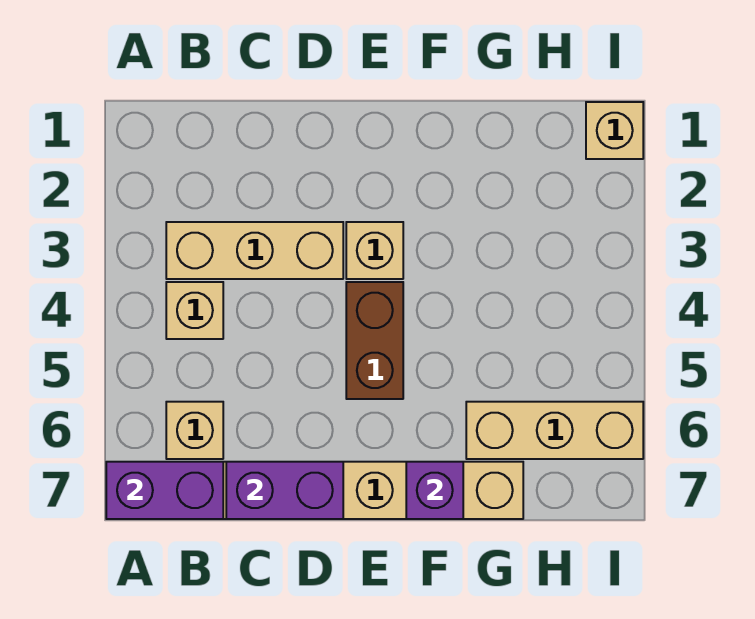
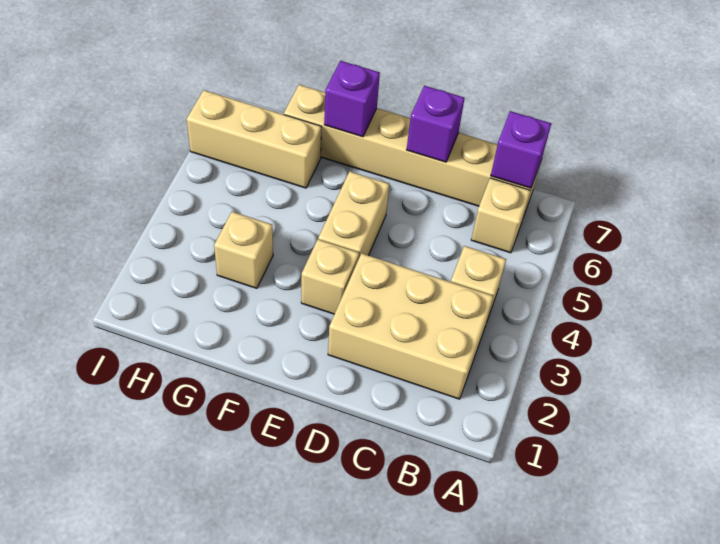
purple brick A7:B7 level 2 -> purple brick B7 level 2
tan brick B3:D3 level 1 -> tan brick B2:D3 level 1
purple brick C7:D7 level 2 -> purple brick D7 level 2
brown brick E4:E5 level 1 -> tan brick E4:E5 level 1
tan brick I1 level 1 -> tan brick G3 level 1

